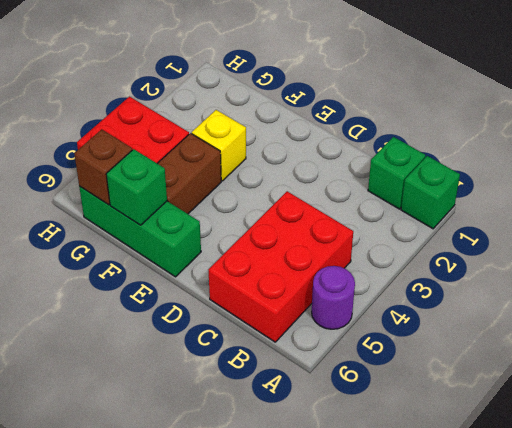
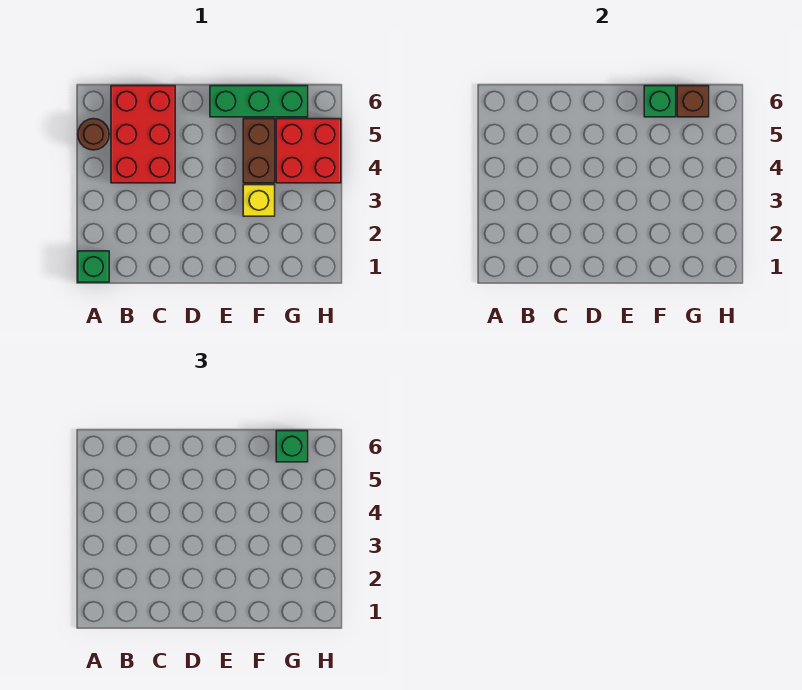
purple round brick A5 level 1 -> brown round brick A5 level 1
green brick B1 level 1 -> green brick G6 level 3

